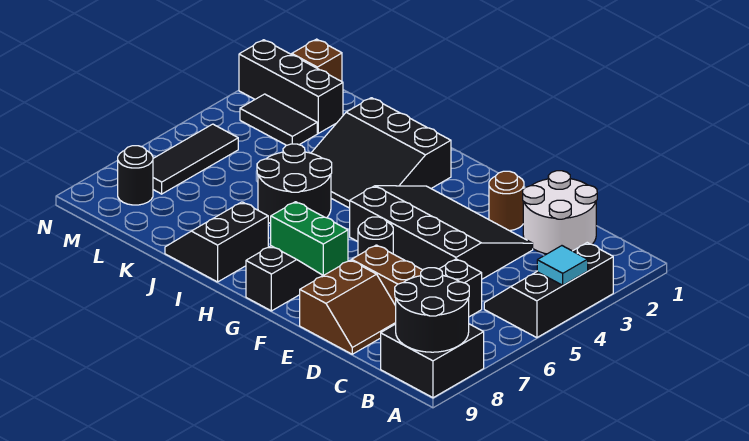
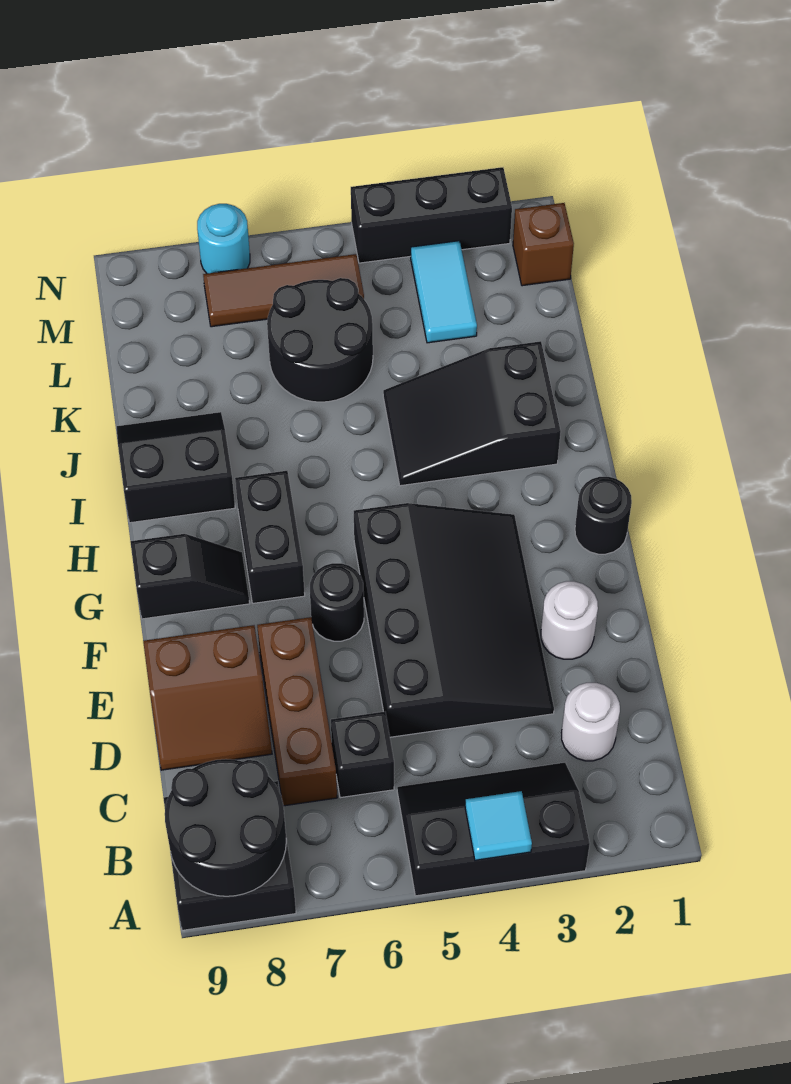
white round brick C1:D2 level 1 -> white round brick C2 level 1
brown round brick E2 level 1 -> white round brick E2 level 1
green brick G7:H7 level 1 -> black brick G7:H7 level 1
black slope H2:J4 level 1 top 2 -> black slope I2:J4 level 1 top 2
black round brick I5:J6 level 1 -> black round brick K5:L6 level 1
black brick L2:N2 level 1 -> black brick N2:N4 level 1
black tile L3:M3 level 1 -> cyan tile L3:M3 level 1
black tile M5:M7 level 1 -> brown tile M5:M7 level 1
black round brick M8 level 1 -> black round brick G1 level 1
none -> cyan round brick N7 level 1

